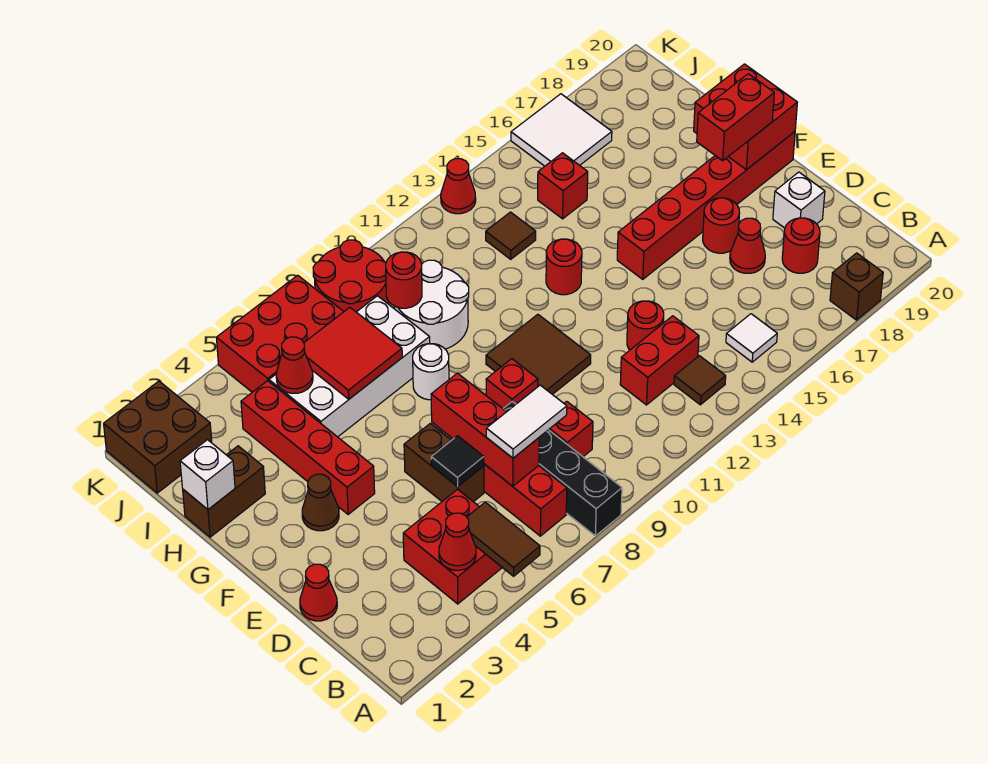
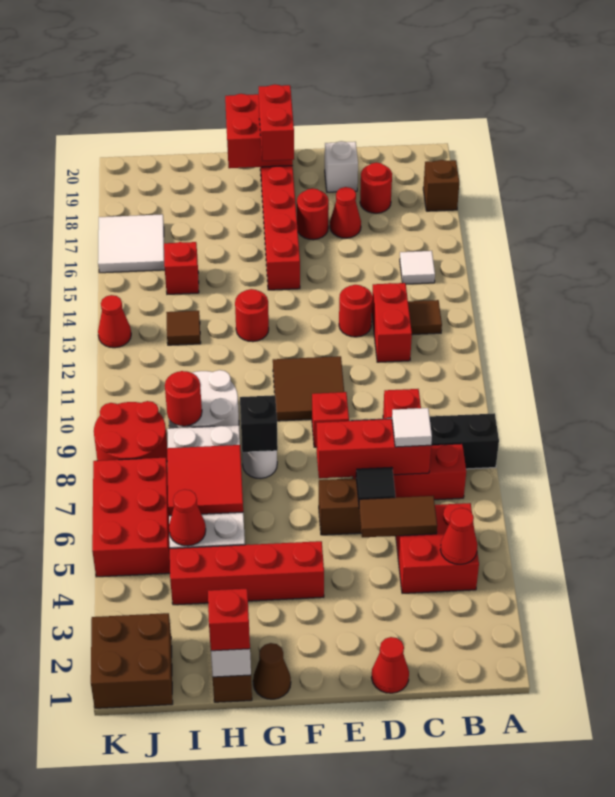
brown tile A5:B5 level 2 -> brown tile C5:D5 level 2
white tile C7:C8 level 3 -> white tile C7 level 3
brown cone F3 level 1 -> brown cone G1 level 1
none -> black brick G8 level 2
none -> red brick H1 level 3

